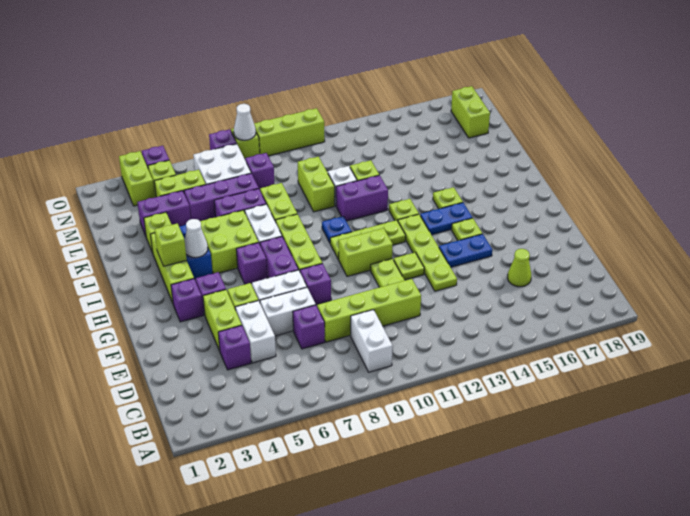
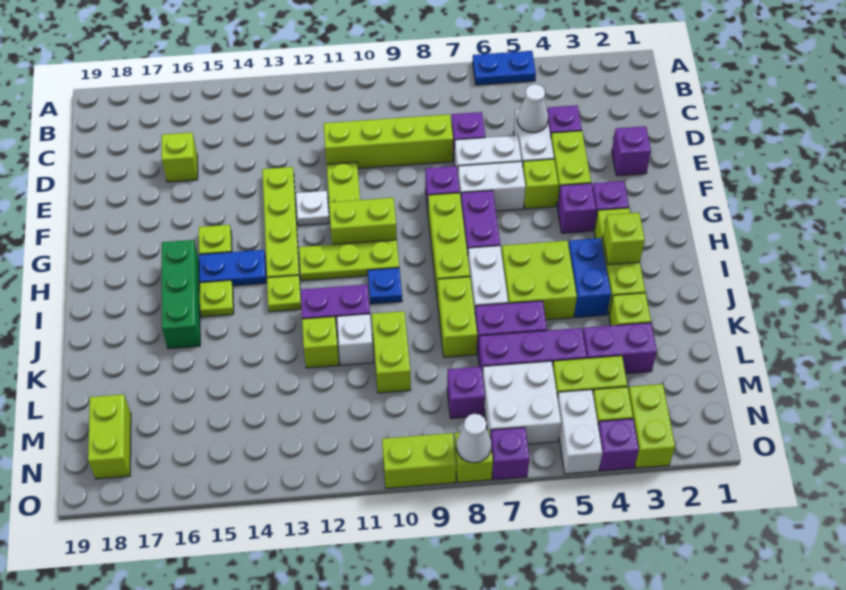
white brick B9:C9 level 1 -> white brick N5:O5 level 1
lime cone D16 level 1 -> lime brick D16 level 1
lime plate F12 level 1 -> white plate F12 level 1
blue plate F14:F15 level 1 -> blue plate A5:A6 level 1
purple brick H6 level 1 -> purple brick E2 level 1
none -> green brick H16:J16 level 1
white cone I4 level 2 -> white cone D5 level 2
lime brick O9:O11 level 1 -> lime brick O9:O10 level 1

